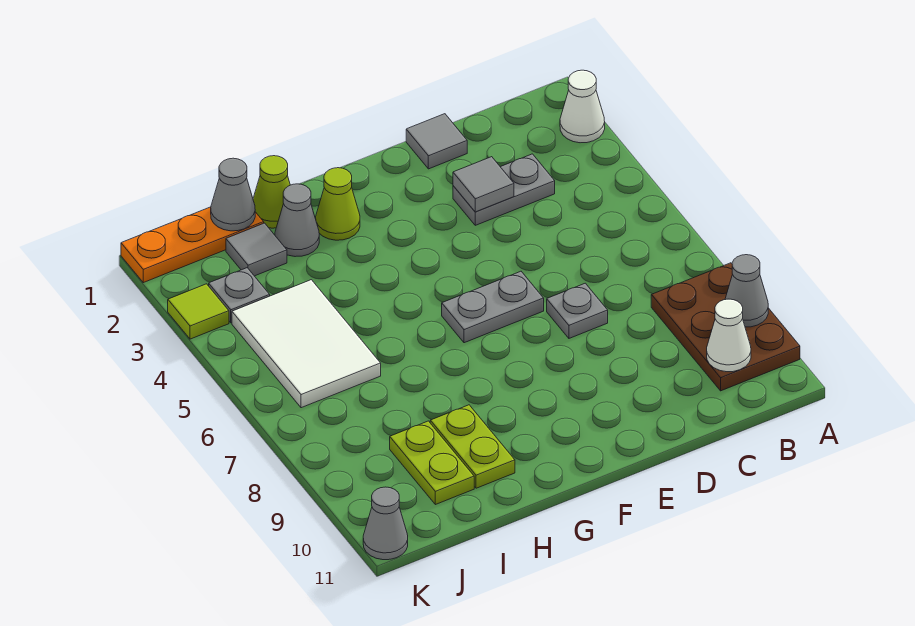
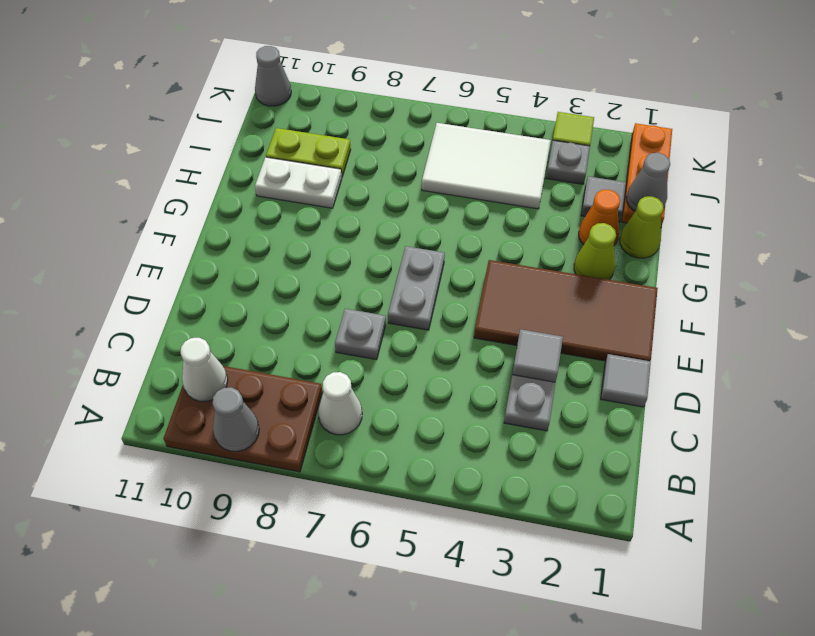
white cone A2 level 1 -> white cone B7 level 1
none -> brown tile E1:F4 level 1
grey cone H2 level 1 -> orange cone H2 level 1
lime plate H9:H10 level 1 -> white plate H9:H10 level 1

